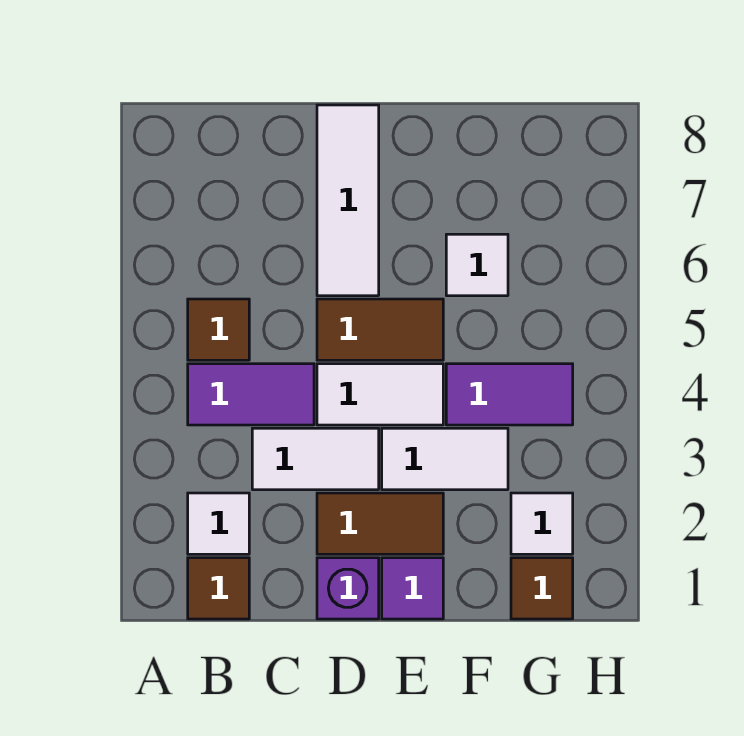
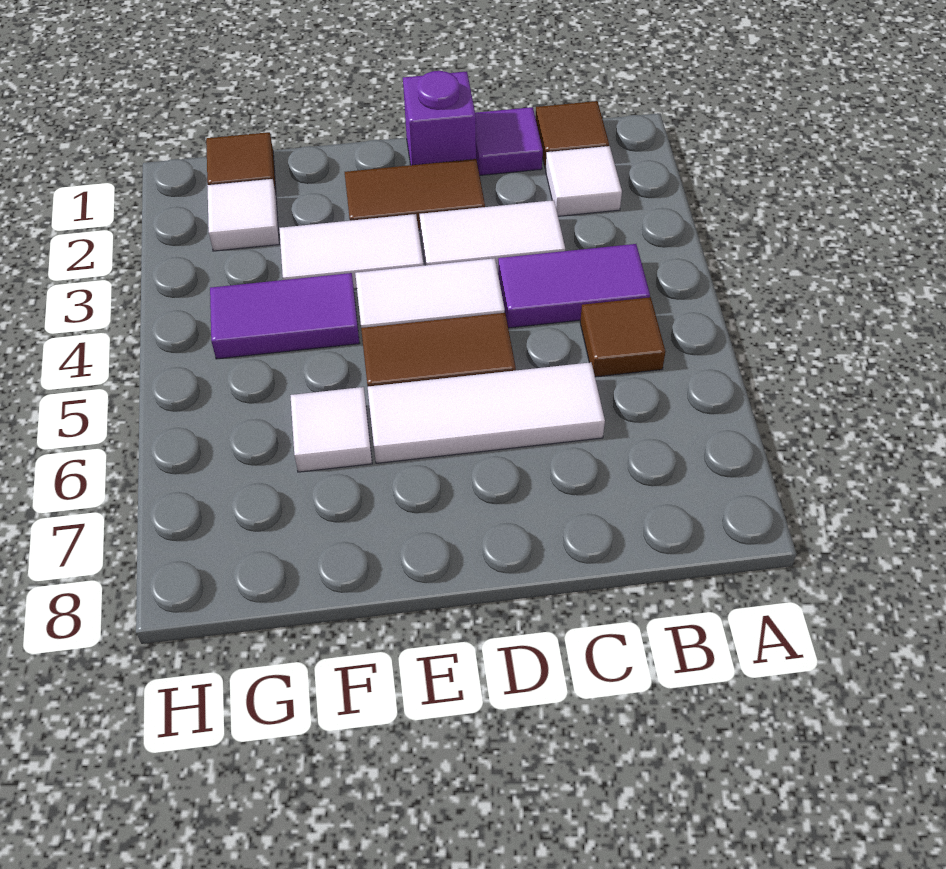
white tile D6:D8 level 1 -> white tile C6:E6 level 1
purple tile E1 level 1 -> purple tile C1 level 1

